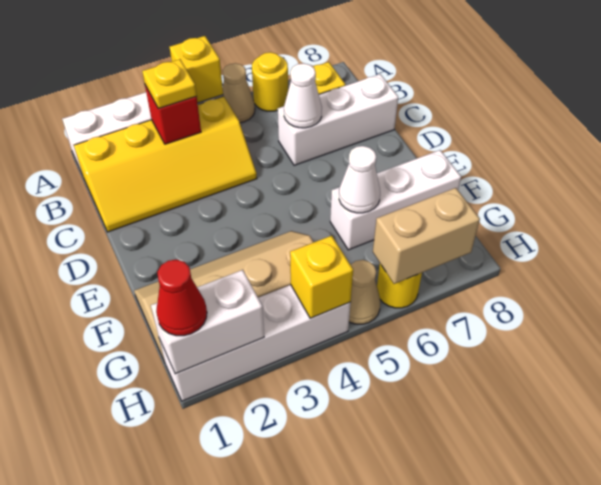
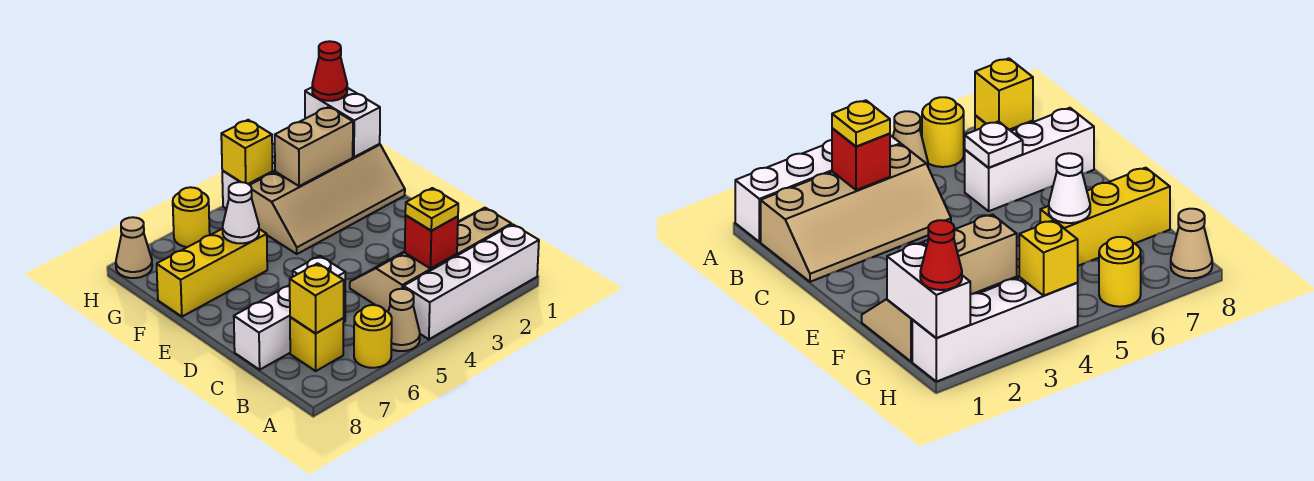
yellow brick A4 level 2 -> yellow brick B7 level 2
yellow slope B1:C4 level 1 top B -> tan slope B1:C4 level 1 top B
white cone C6 level 2 -> white plate C6 level 2
white brick F6:F8 level 1 -> yellow brick F6:F8 level 1
white brick H1:H2 level 2 -> white brick G1:H1 level 2
tan cone H5 level 1 -> tan cone H8 level 1
tan brick H6:H7 level 2 -> tan brick G2:G3 level 2

